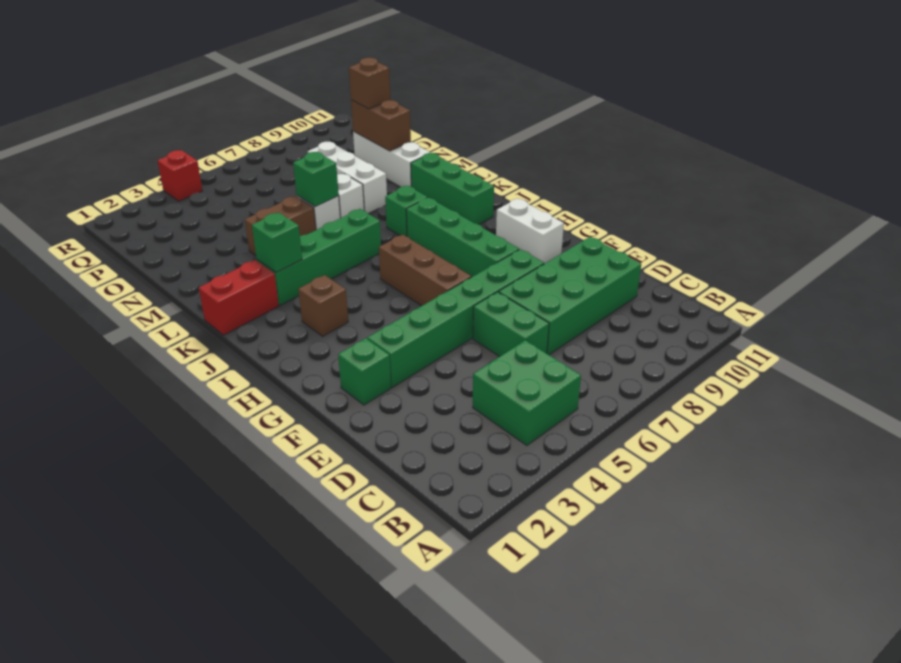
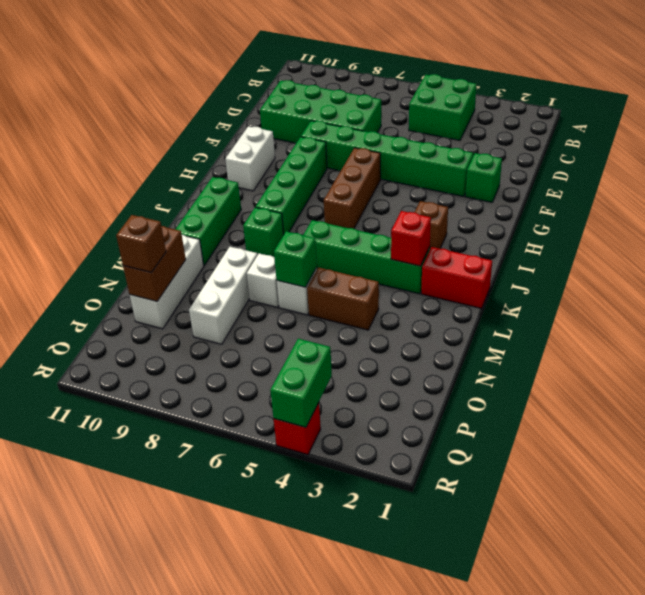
green brick D6:E6 level 1 -> green brick Q4:R4 level 2
green brick K3 level 2 -> red brick K3 level 2

